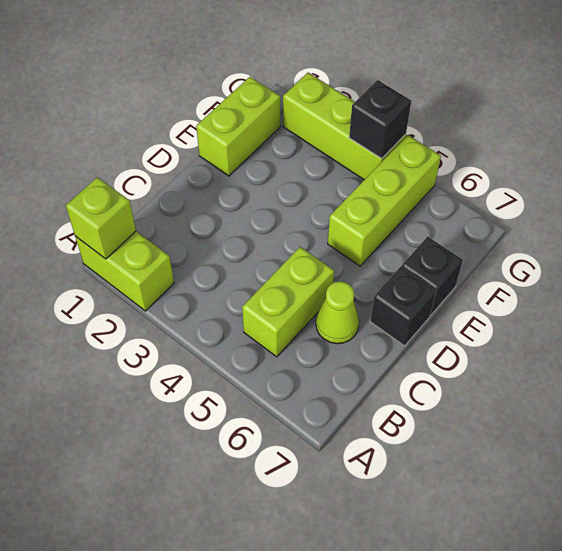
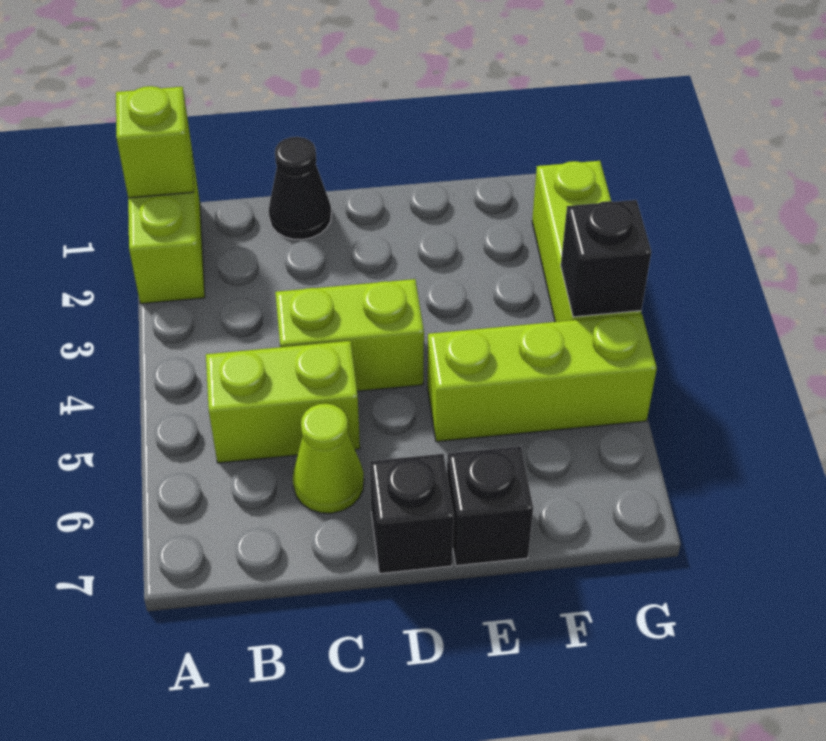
none -> black cone C1 level 1
lime brick E1:F1 level 1 -> lime brick C4:D4 level 1

